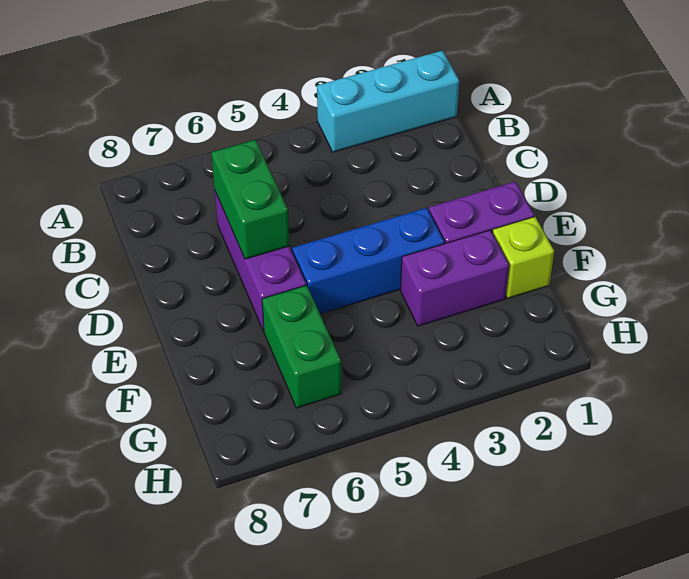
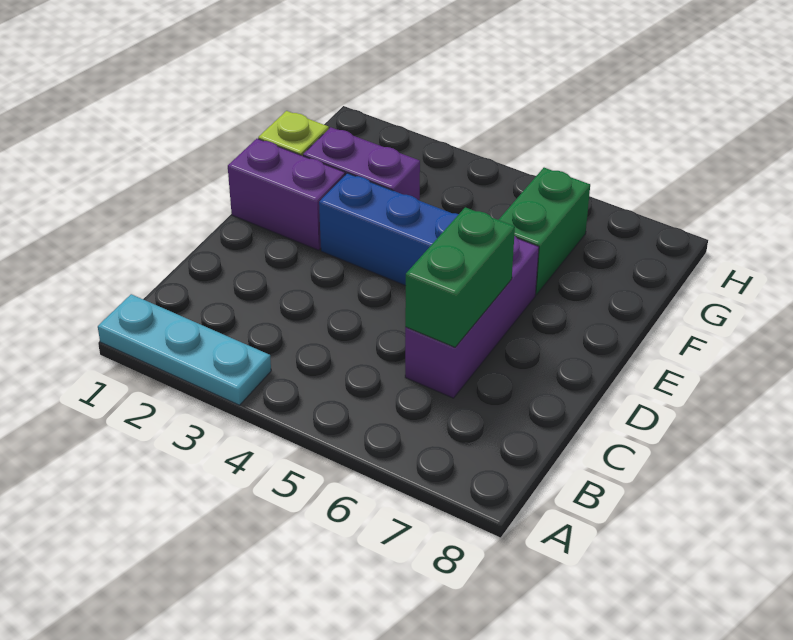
cyan brick A1:A3 level 1 -> cyan plate A1:A3 level 1

